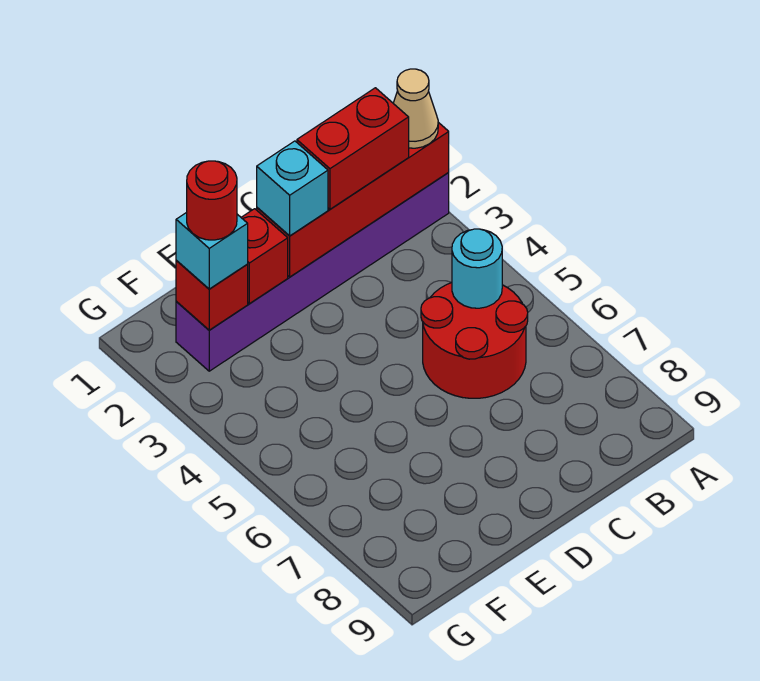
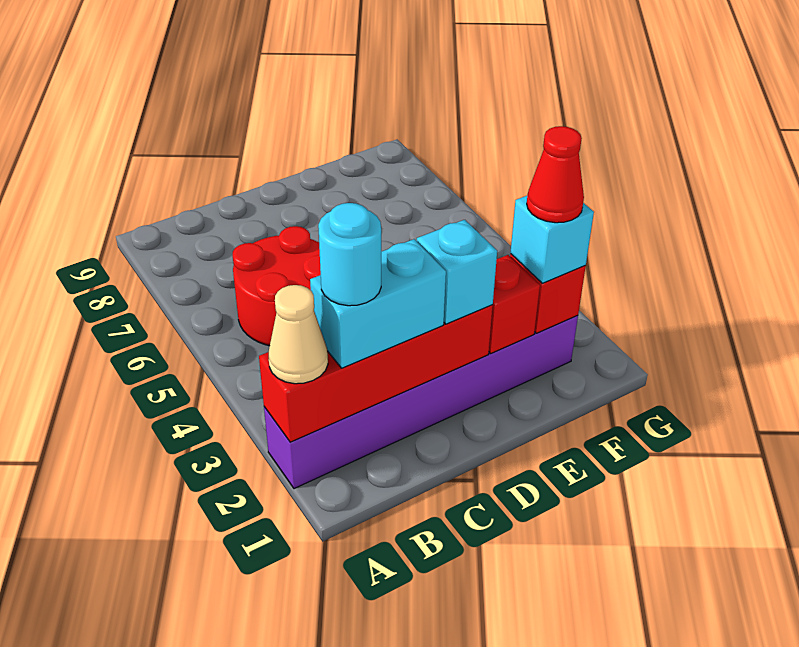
red brick B2:C2 level 3 -> cyan brick B2:C2 level 3
cyan round brick B5 level 2 -> cyan round brick B2 level 4
red round brick F2 level 4 -> red cone F2 level 4

